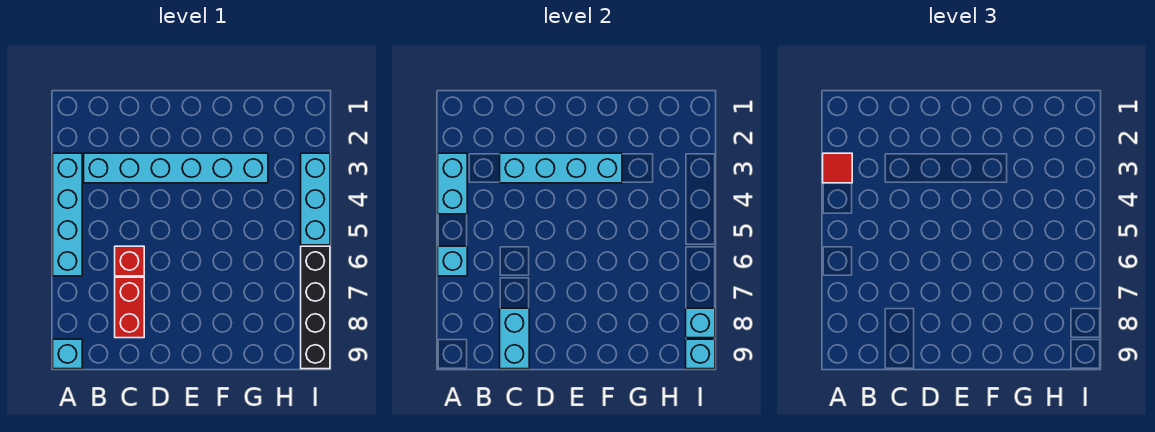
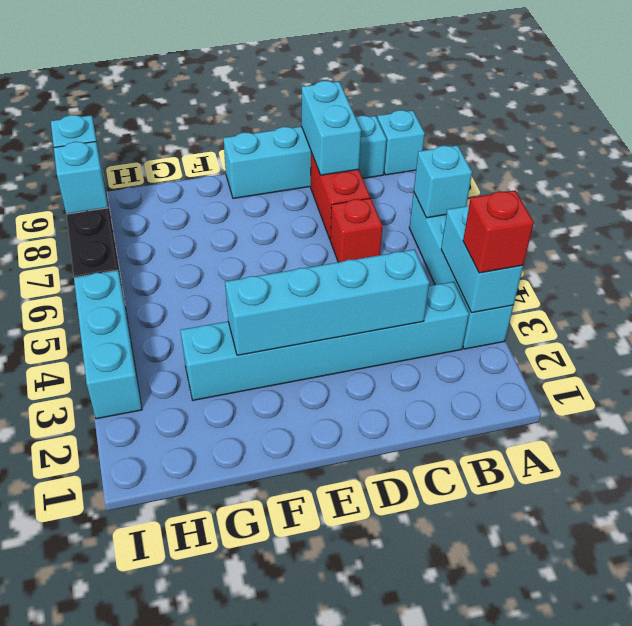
red tile A3 level 3 -> red brick A3 level 3
none -> cyan brick B9:E9 level 1

